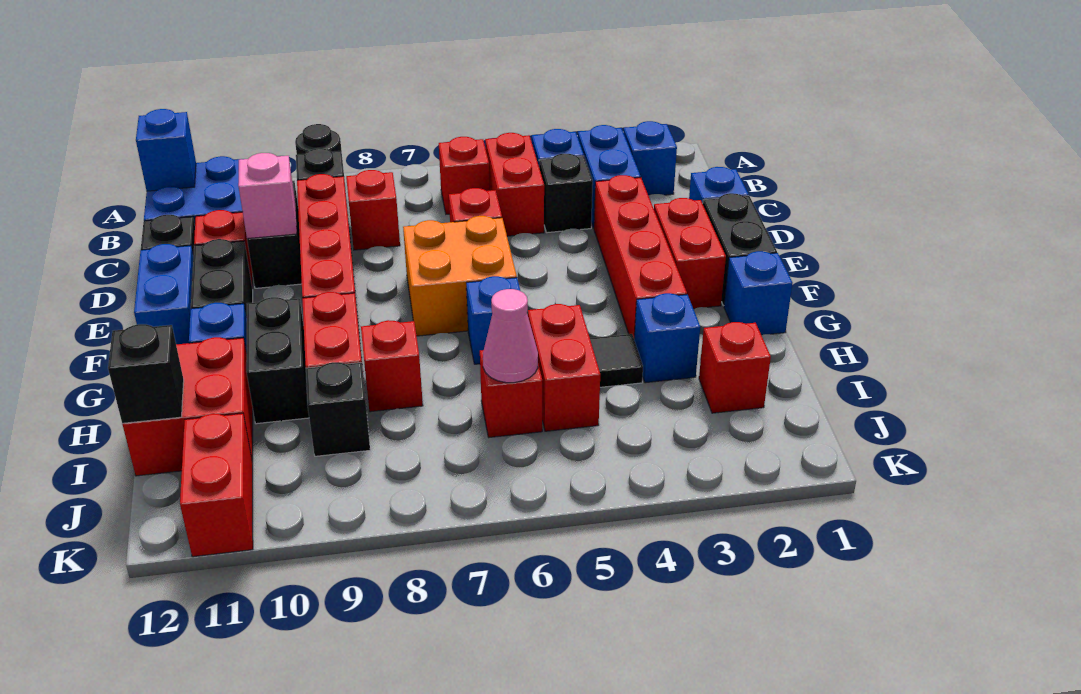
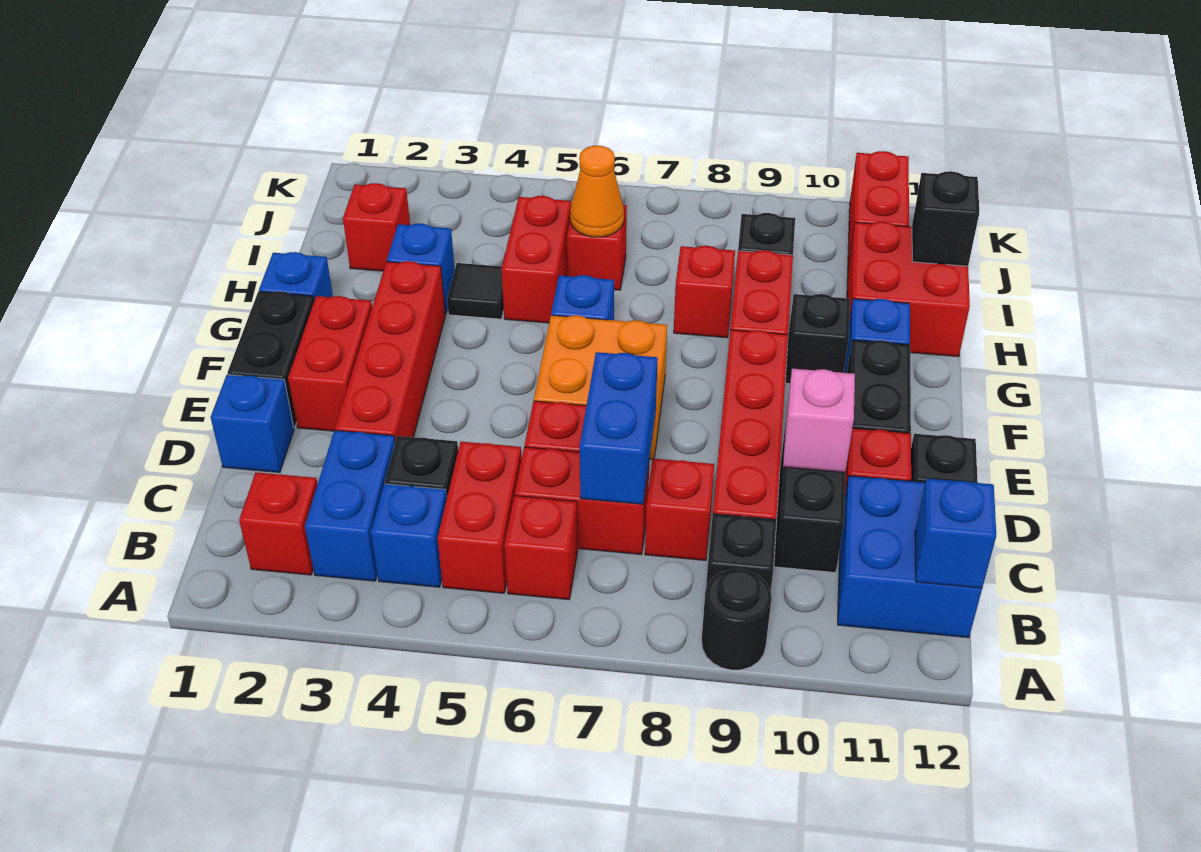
blue brick B2 level 1 -> red brick B2 level 1
none -> red brick C6:C7 level 1
blue brick E12:F12 level 1 -> blue brick C7:D7 level 2
black brick G10:H10 level 1 -> black brick G10 level 1
pink cone I6 level 2 -> orange cone I6 level 2

